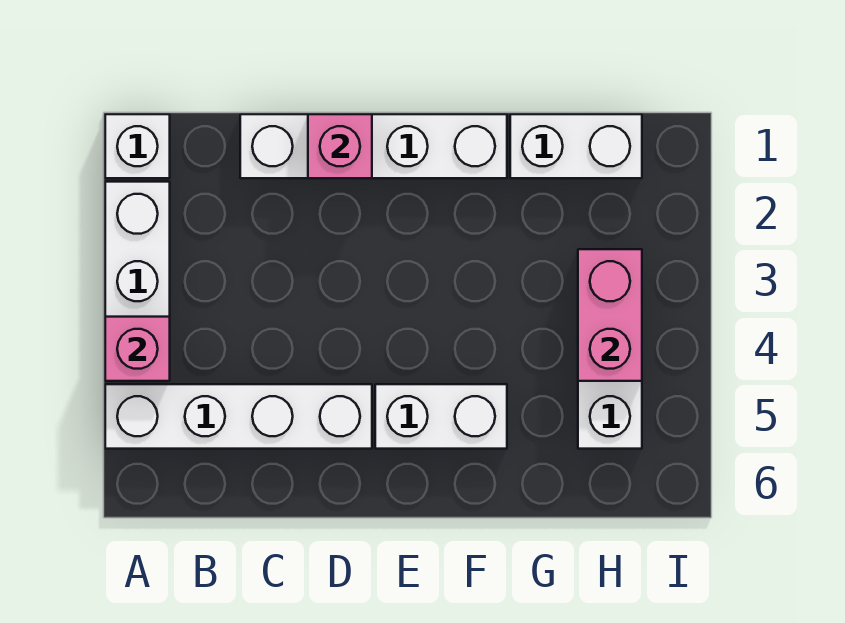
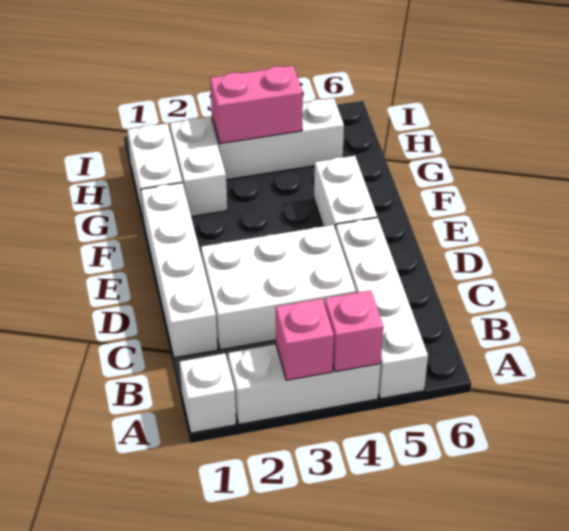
none -> white brick C2:D4 level 1
pink brick D1 level 2 -> pink brick A3 level 2
none -> white brick G2:H2 level 1

